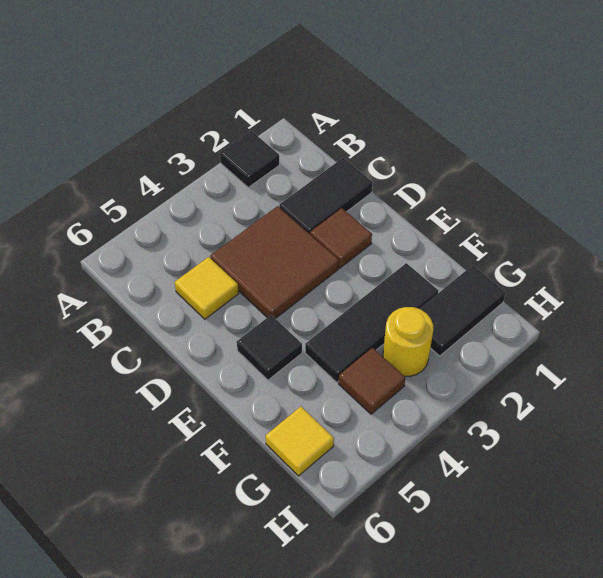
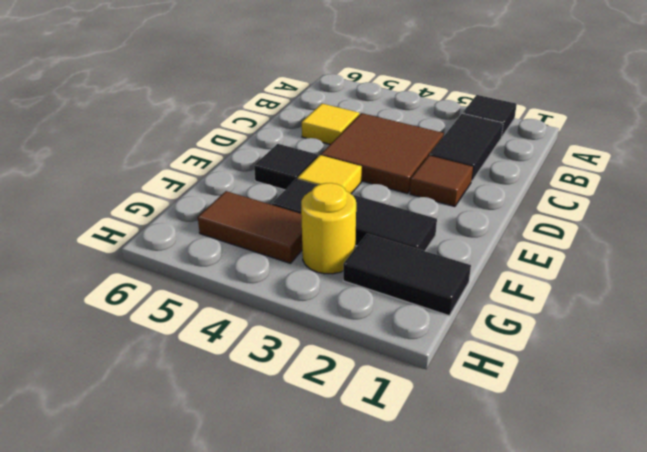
black tile C1:C2 level 1 -> black tile B2:C2 level 1
brown tile G4 level 1 -> brown tile G4:G5 level 1
yellow tile G6 level 1 -> yellow tile E4 level 1

